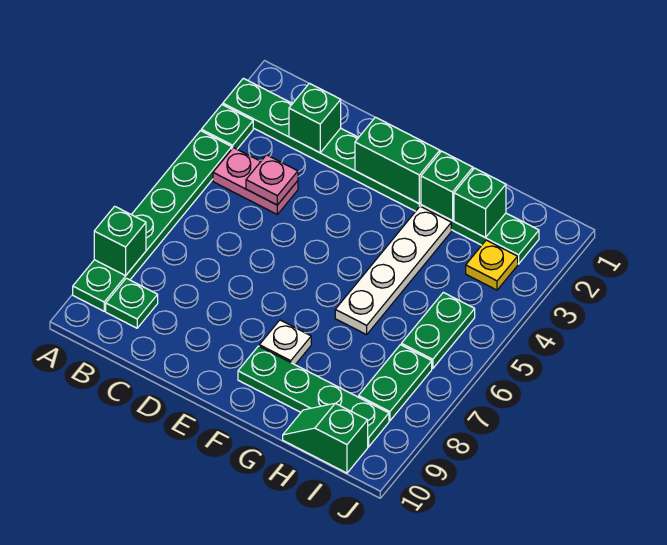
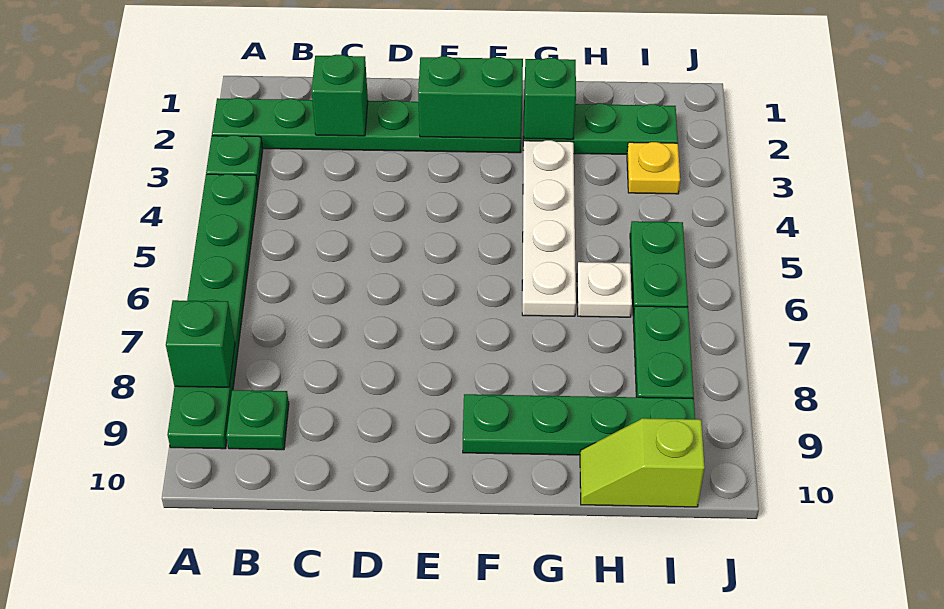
pink plate B4:C4 level 1 -> none
pink plate C4 level 2 -> none
white plate F8 level 1 -> white plate H6 level 1
green brick H2 level 2 -> none
green slope H10:I10 level 1 top I -> lime slope H10:I10 level 1 top I

